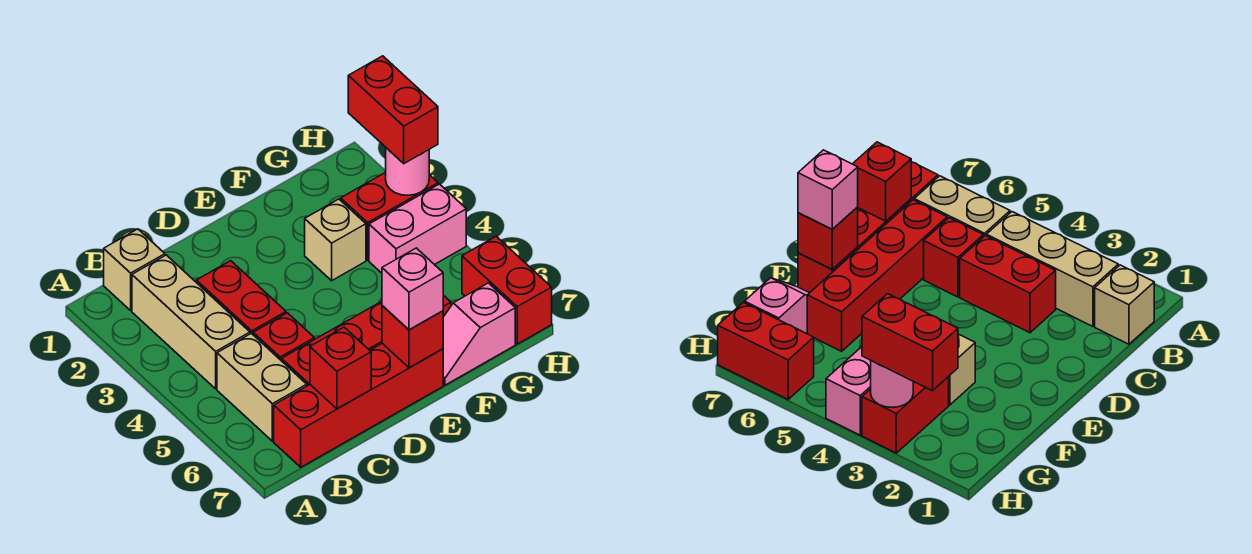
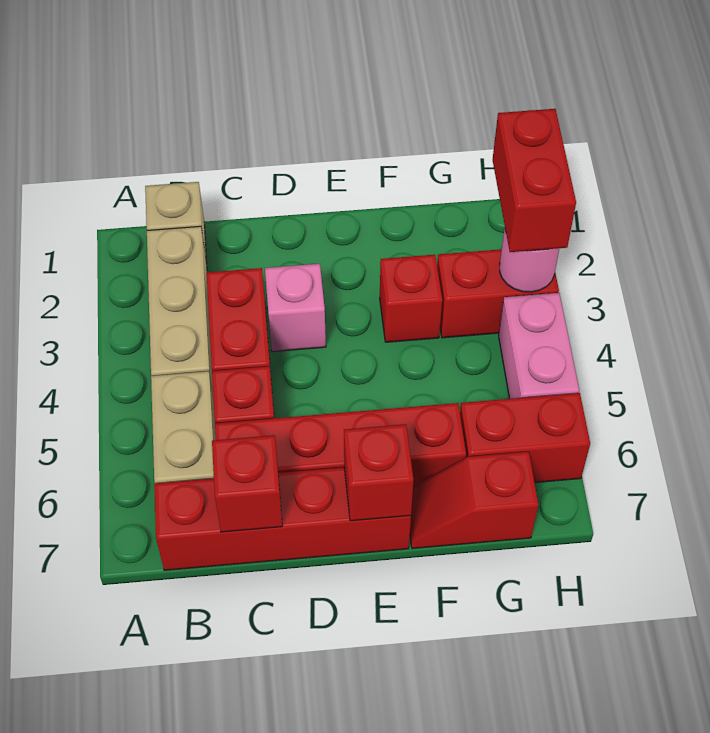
pink brick E7 level 3 -> pink brick D3 level 1
tan brick F3 level 1 -> red brick F3 level 1
pink slope F7:G7 level 1 top G -> red slope F7:G7 level 1 top G
pink brick G4:H4 level 1 -> pink brick H4:H5 level 1
red brick H6:H7 level 1 -> red brick G6:H6 level 1

